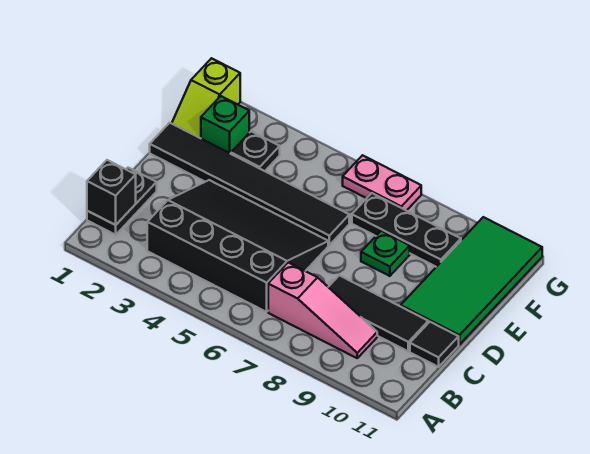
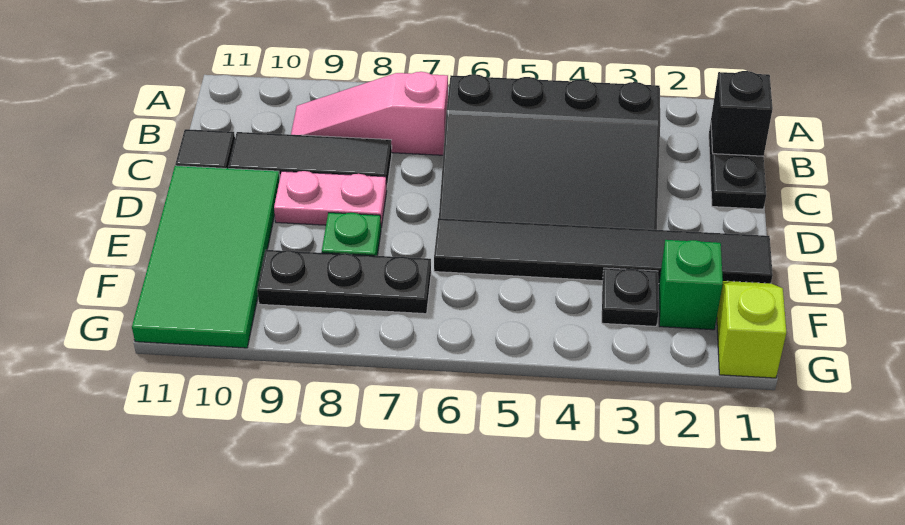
pink plate G6:G7 level 1 -> pink plate D8:D9 level 1

